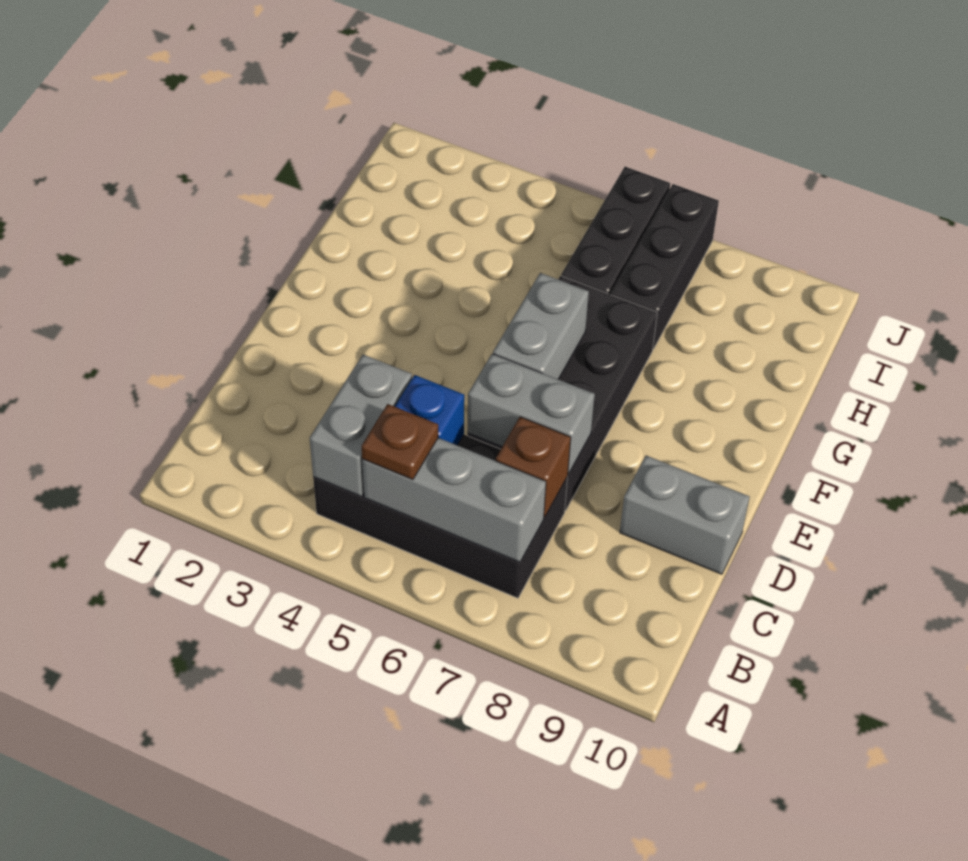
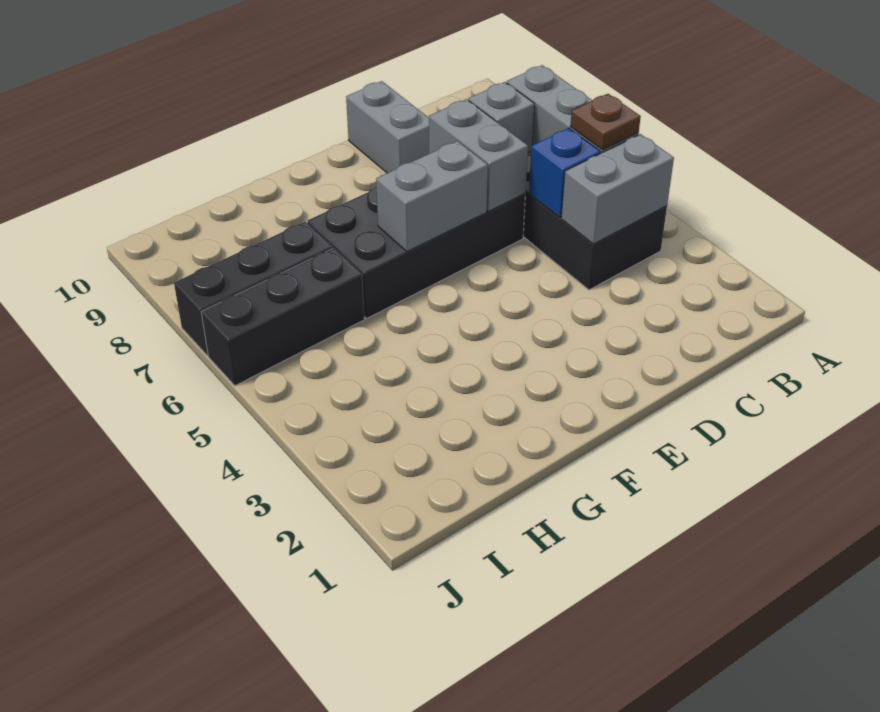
brown brick C7 level 2 -> grey brick C7 level 2

